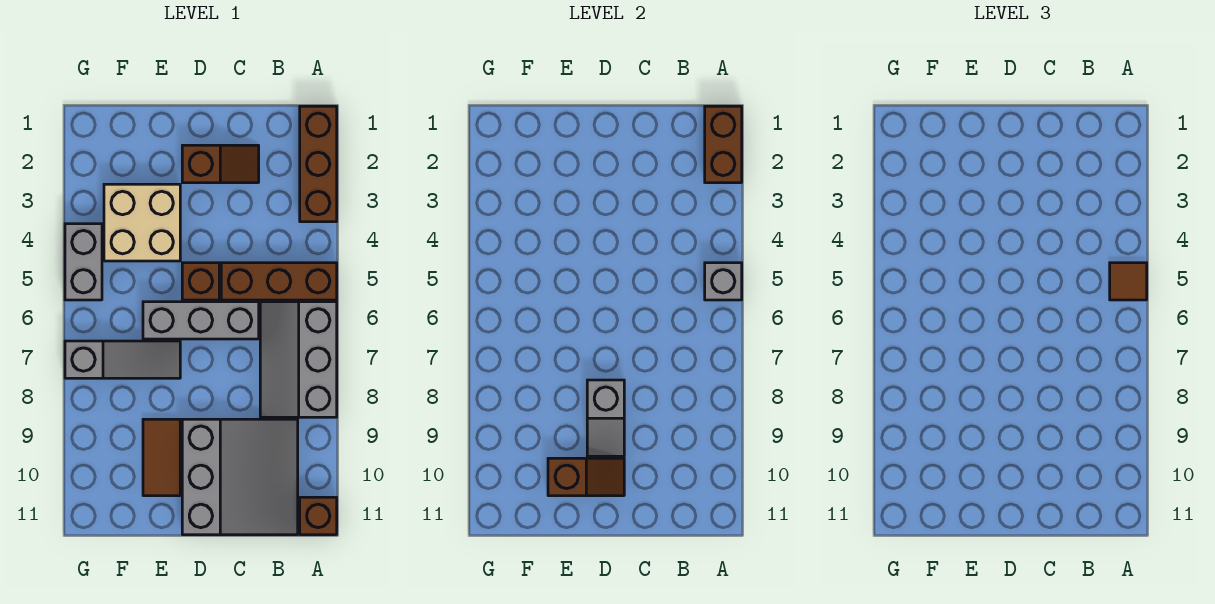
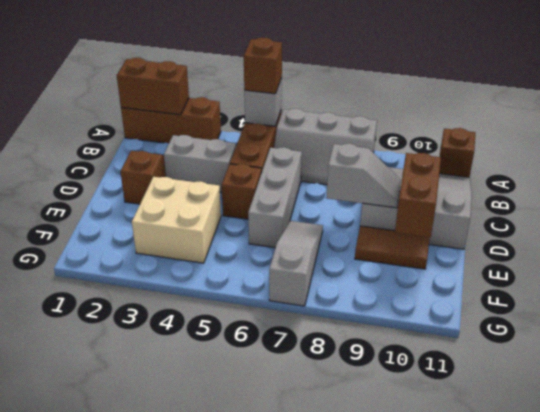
brown tile A5 level 3 -> brown brick A5 level 3
brown slope D10:E10 level 2 top E -> brown brick D10:E10 level 2
grey brick G4:G5 level 1 -> grey brick C3:C4 level 1

